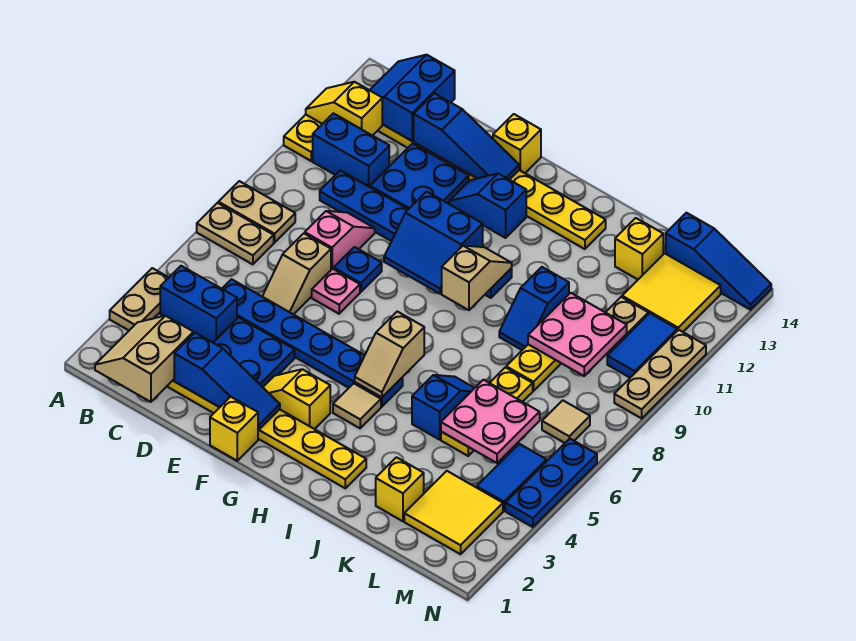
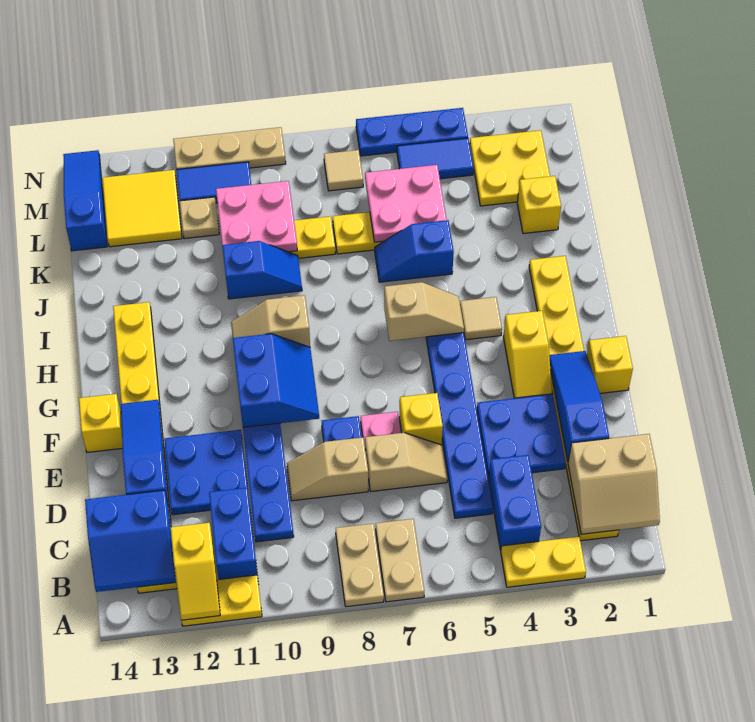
tan plate A3:A4 level 1 -> yellow plate A3:A4 level 1
pink slope D8:D9 level 1 top 8 -> tan slope D8:D9 level 1 top 8
blue slope F12:G12 level 1 top G -> none
yellow brick K13 level 1 -> yellow brick E6 level 1
yellow tile L2:M3 level 1 -> yellow plate L2:M3 level 1

